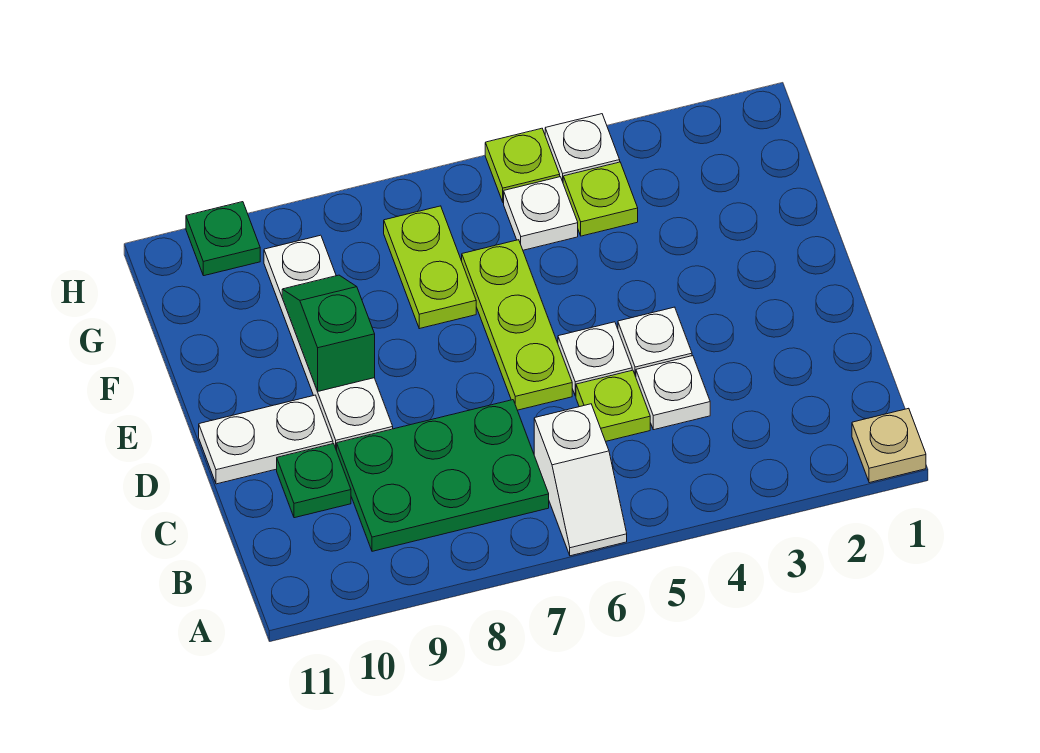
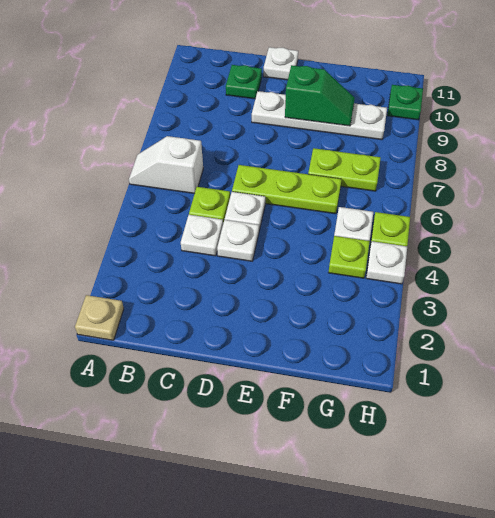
green plate B7:C9 level 1 -> none
white plate D10:D11 level 1 -> white plate D11 level 1

